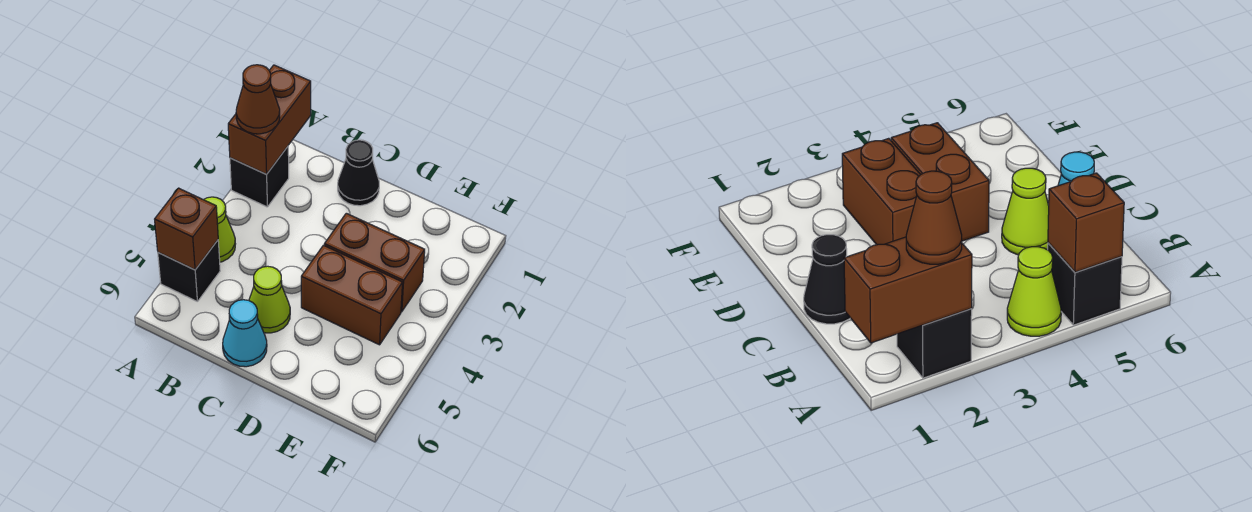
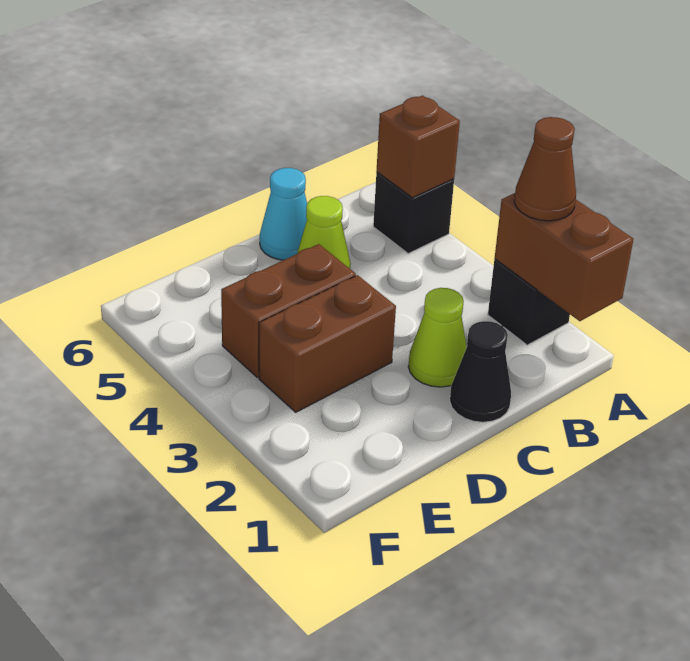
lime cone A4 level 1 -> lime cone C2 level 1

